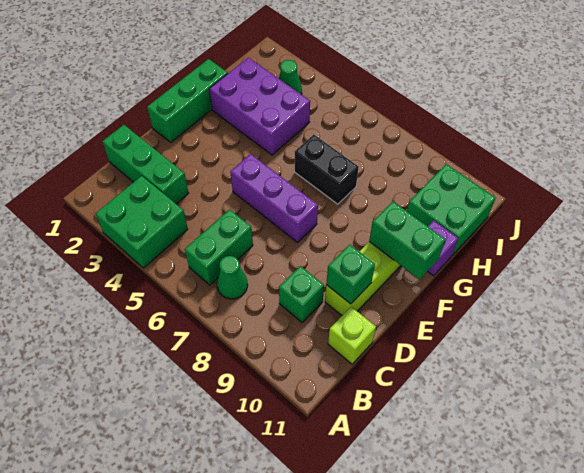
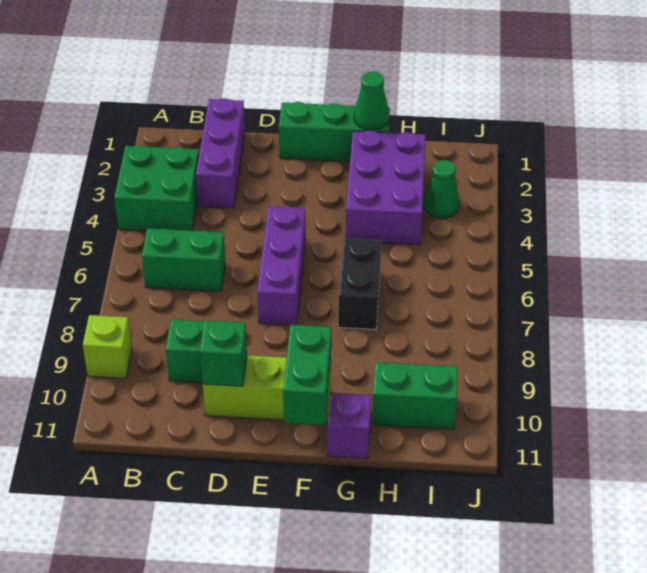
green cone B7 level 1 -> green cone G1 level 2
green brick C1:C3 level 1 -> purple brick C1:C3 level 1
lime brick C11 level 1 -> lime brick A9 level 1
green brick H10:I11 level 1 -> green brick H10:I10 level 1

